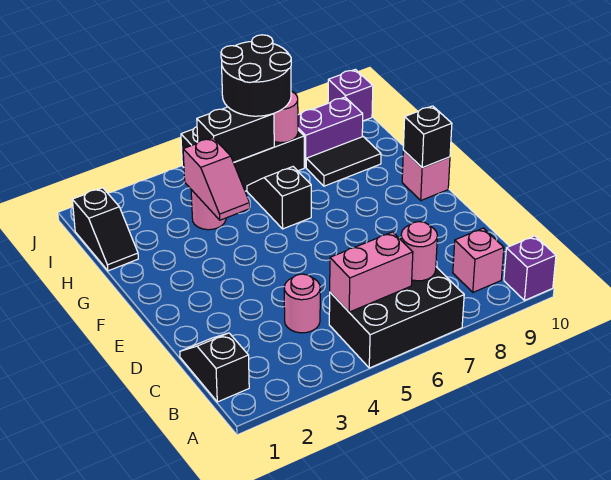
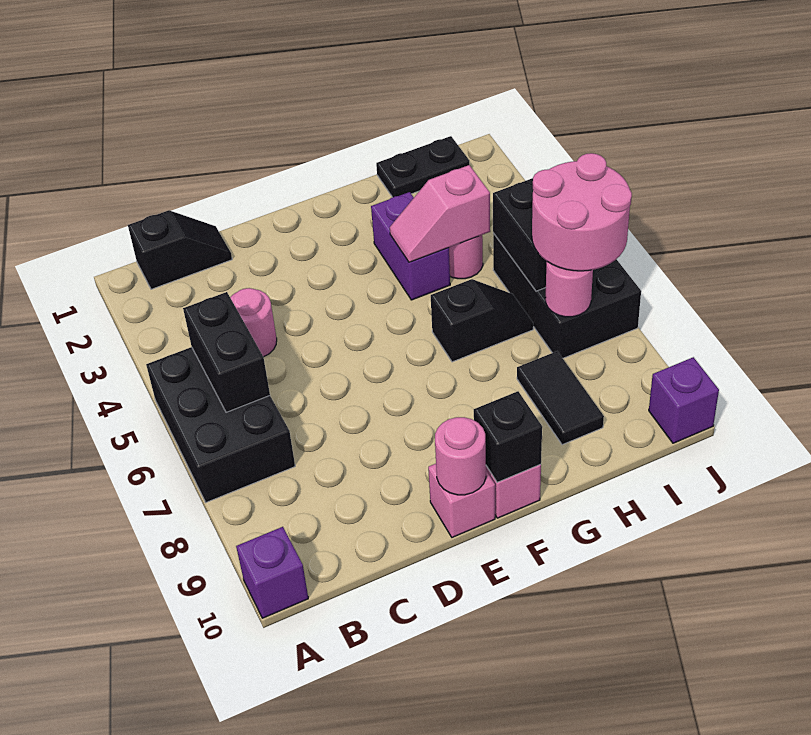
pink brick B5:B6 level 2 -> black brick B5:B6 level 2
pink round brick B7 level 2 -> pink round brick E10 level 2
pink brick B9 level 1 -> pink brick E10 level 1
black slope H1:I1 level 1 top I -> black plate H1:I1 level 1
black round brick I6:J7 level 3 -> pink round brick I6:J7 level 3
purple brick I8:I9 level 1 -> purple brick G3:G4 level 1

